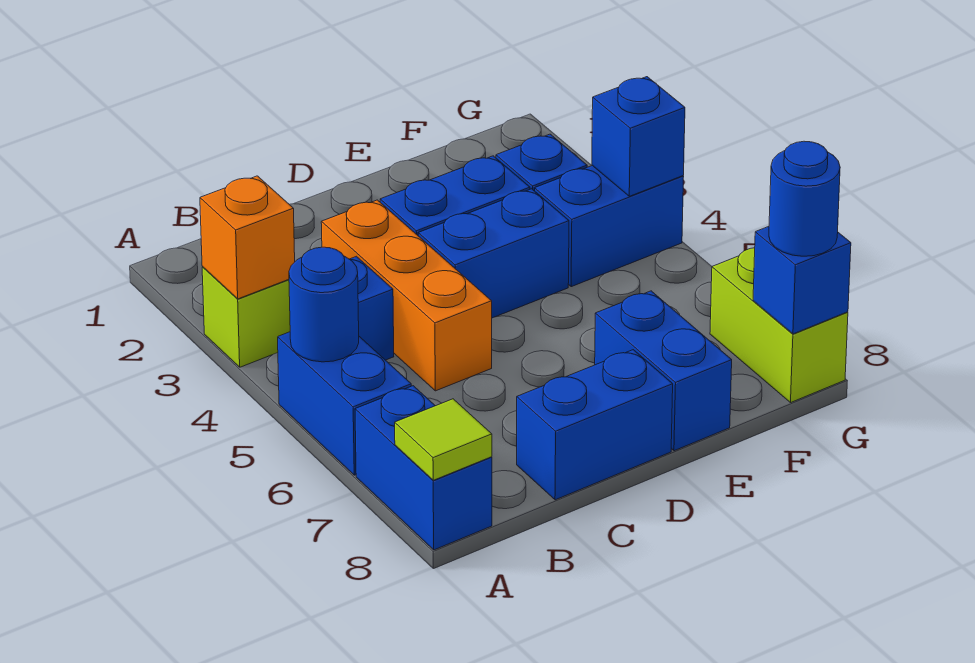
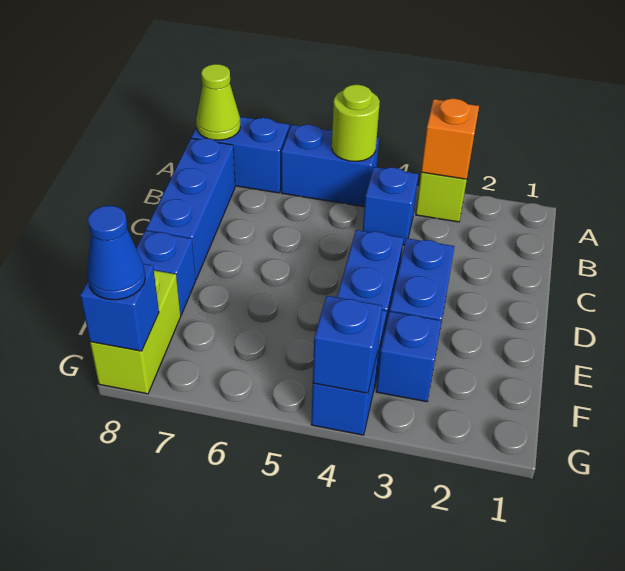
blue round brick A5 level 2 -> lime round brick A5 level 2
lime tile A8 level 2 -> lime cone A8 level 2
orange brick C3:C5 level 1 -> none
blue brick C8:D8 level 1 -> blue brick B8:D8 level 1
blue brick E7:E8 level 1 -> blue brick E8 level 1
lime brick G7:G8 level 1 -> lime brick F8:G8 level 1
blue round brick G8 level 3 -> blue cone G8 level 3

